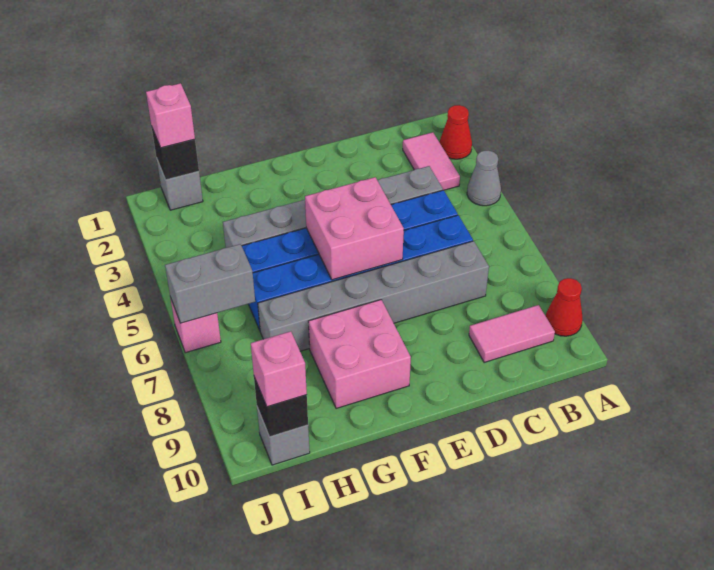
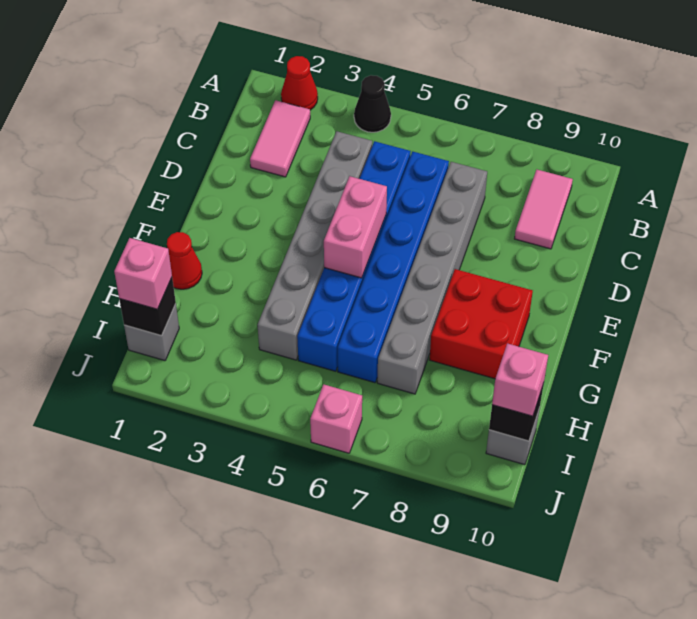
grey cone A4 level 1 -> black cone A4 level 1
red cone A9 level 1 -> red cone G1 level 1
pink tile B2:B3 level 1 -> pink tile B2:C2 level 1
pink brick E5:F6 level 2 -> pink brick E5:F5 level 2
pink brick F8:G9 level 1 -> red brick F8:G9 level 1
grey brick I6:J6 level 2 -> none

